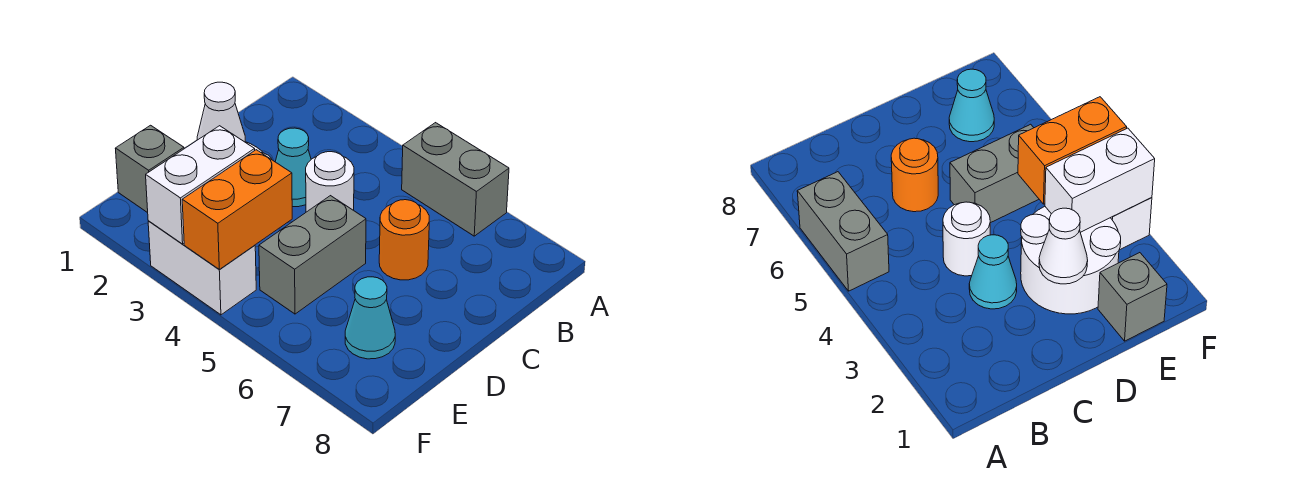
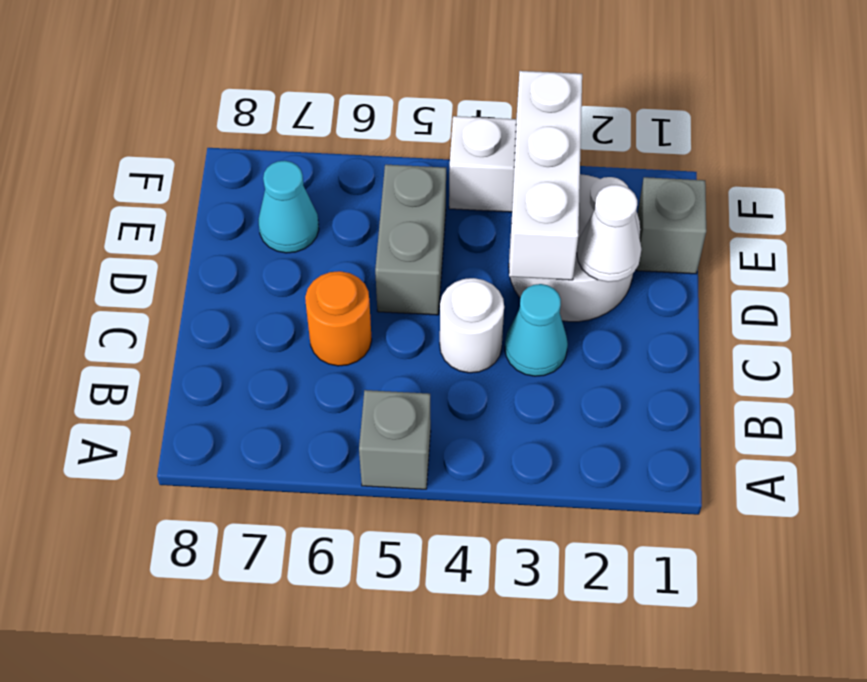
grey brick A5:A6 level 1 -> grey brick A5 level 1
white brick E3:F3 level 2 -> white brick D3:F3 level 2
orange brick E4:F4 level 2 -> none

